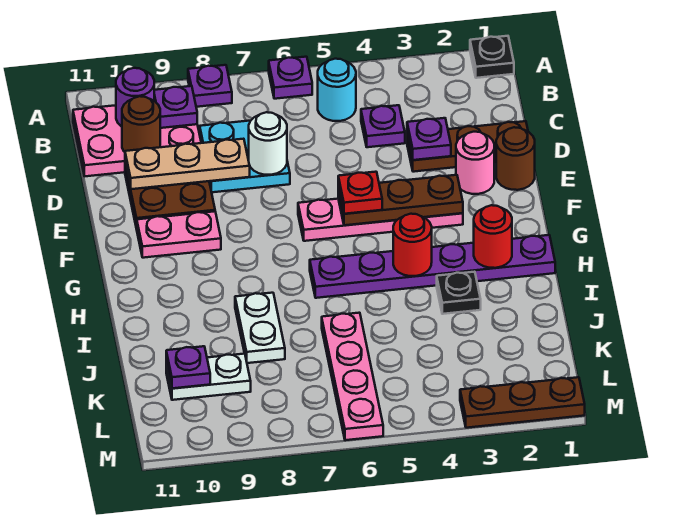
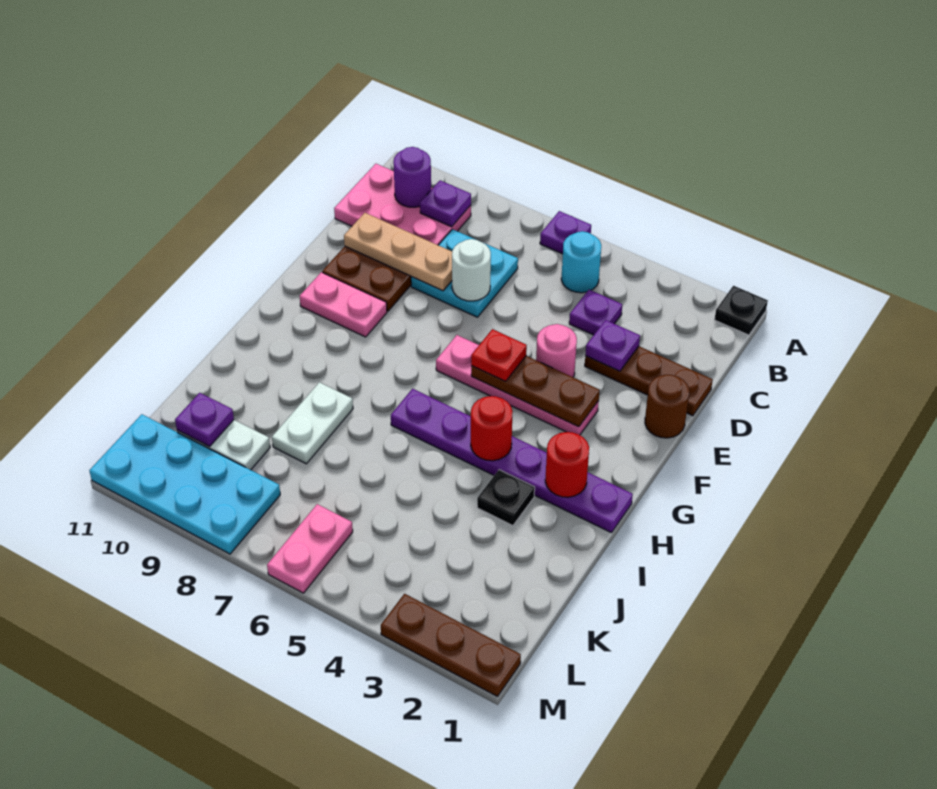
purple plate A8 level 1 -> none
brown round brick C10 level 2 -> none
pink round brick E2 level 1 -> pink round brick E4 level 1
pink plate J6:M6 level 1 -> pink plate L6:M6 level 1
none -> cyan plate L8:M11 level 1

